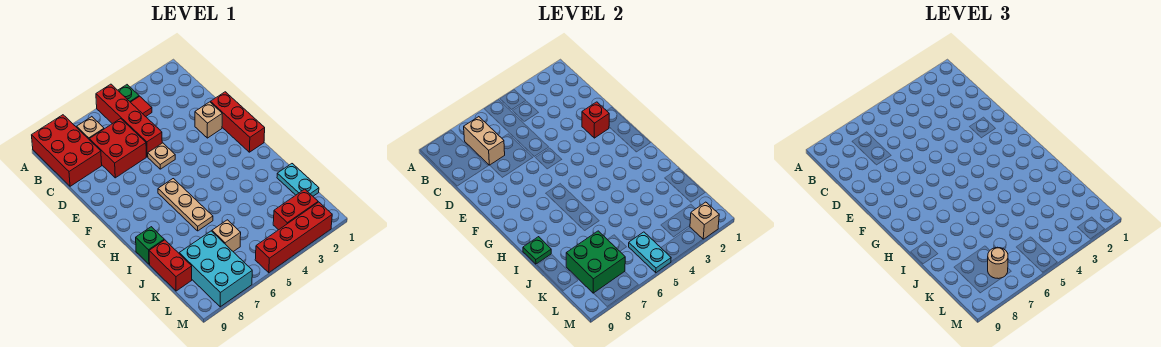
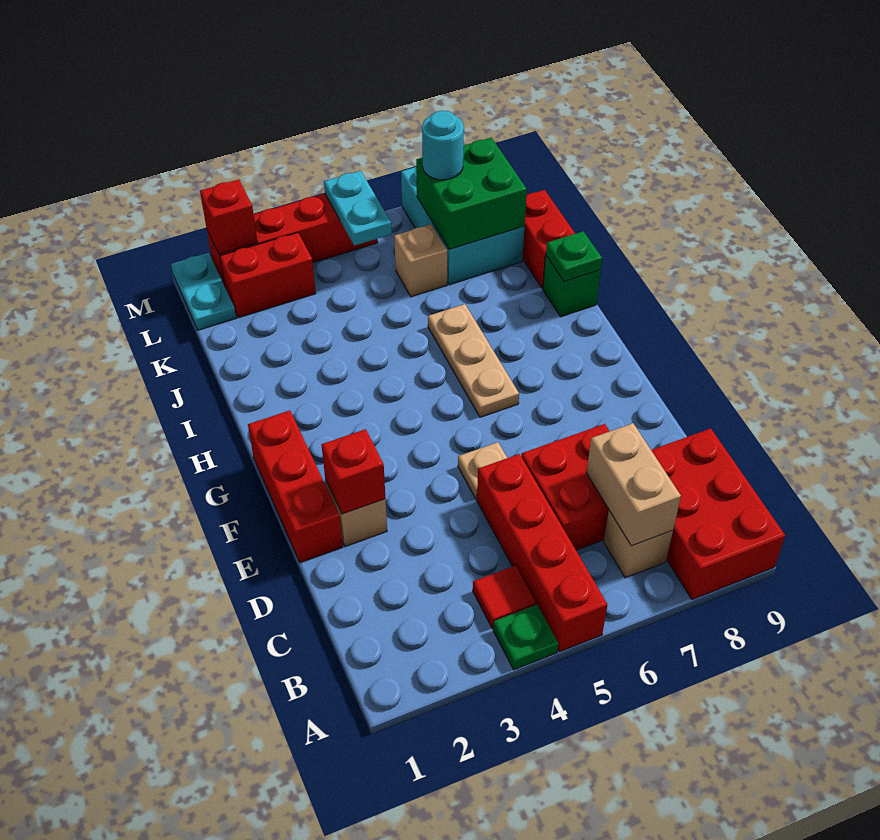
cyan plate J1:K1 level 1 -> cyan plate L1:M1 level 1
tan round brick L7 level 3 -> cyan round brick L7 level 3
tan brick M2 level 2 -> red brick M2 level 2

